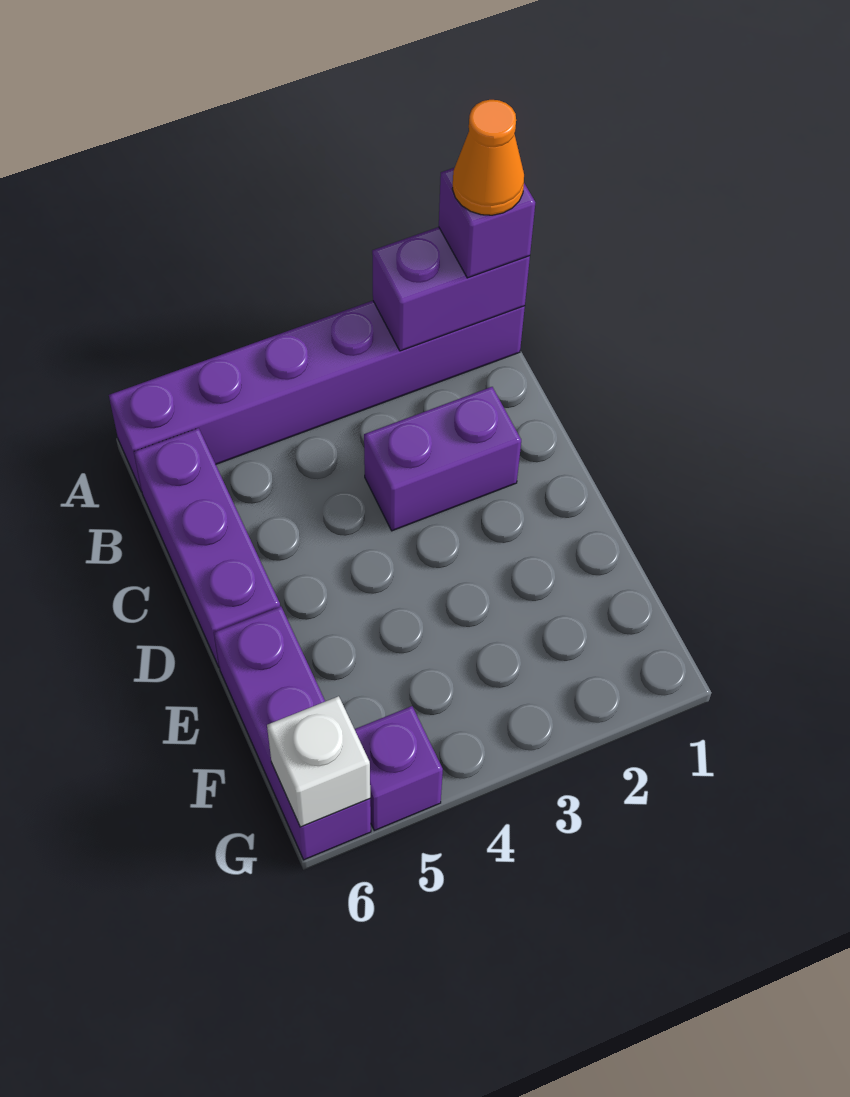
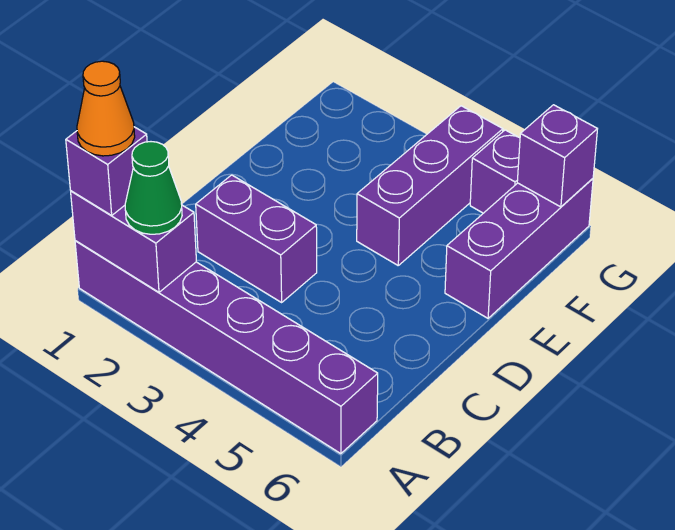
none -> green cone A2 level 3
purple brick B6:D6 level 1 -> purple brick E4:G4 level 1
white brick G6 level 2 -> purple brick G6 level 2

